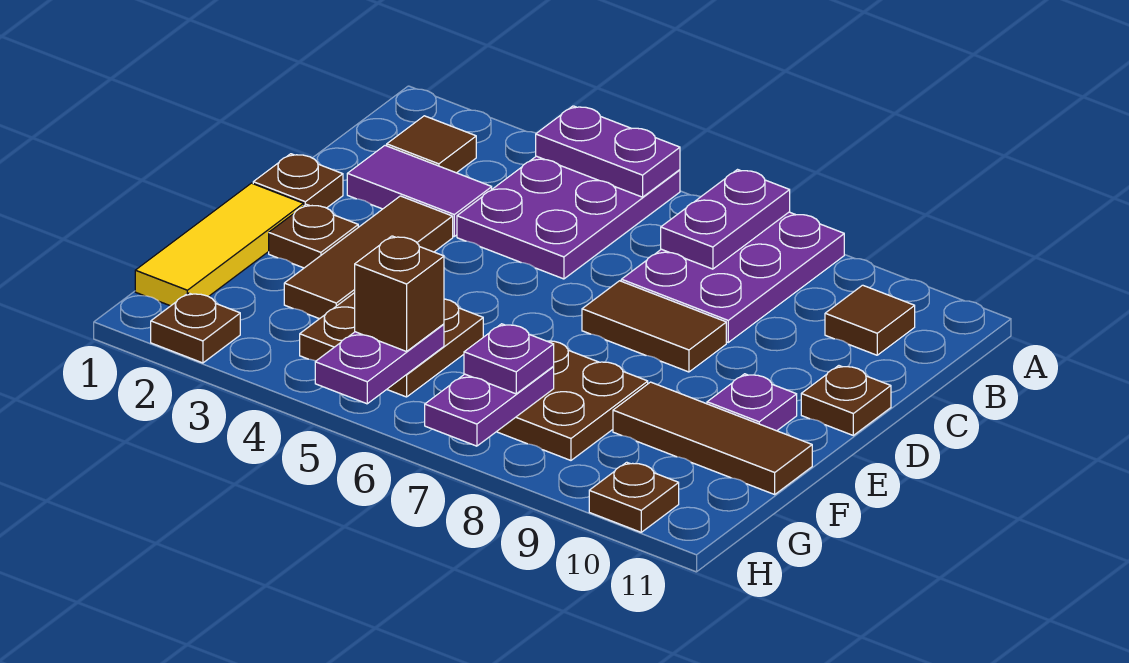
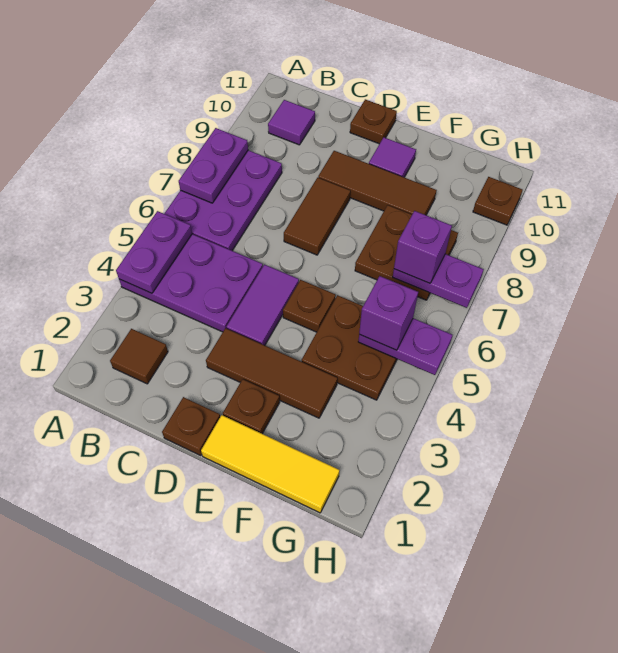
purple plate A7:C8 level 1 -> purple plate A6:B8 level 1
purple plate A7:B7 level 2 -> purple plate A7:A8 level 2
brown tile B10 level 1 -> purple tile B10 level 1
purple tile C2:C3 level 1 -> purple tile D4:D5 level 1
purple plate E10 level 1 -> purple tile E10 level 1
brown tile F9:F11 level 1 -> brown tile D9:F9 level 1
brown brick G5 level 3 -> purple brick G5 level 3
purple plate G7 level 3 -> purple brick G7 level 3
brown plate H2 level 1 -> brown plate E5 level 1

